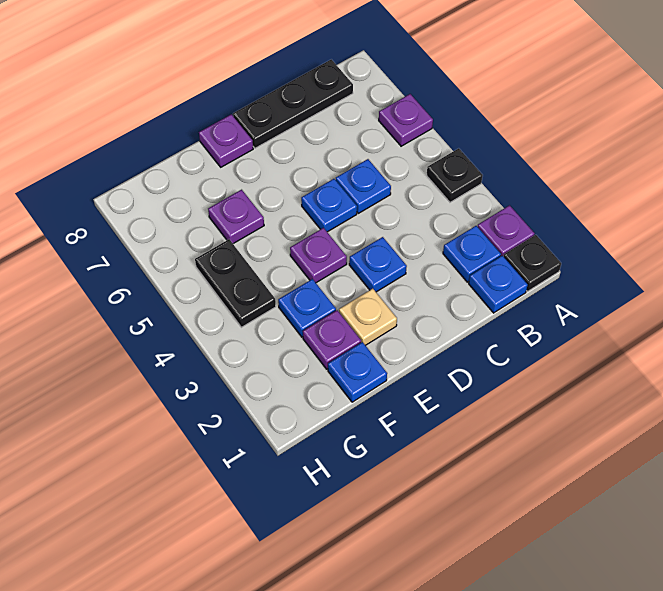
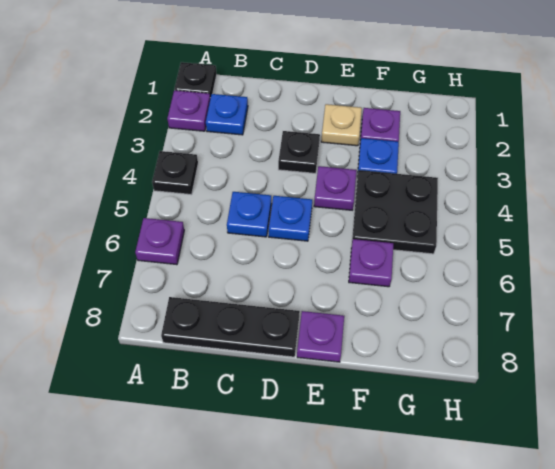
blue plate B1 level 1 -> none
blue plate D3 level 1 -> black plate D3 level 1
blue plate F1 level 1 -> none
black plate G4:G5 level 1 -> black plate F4:G5 level 1

